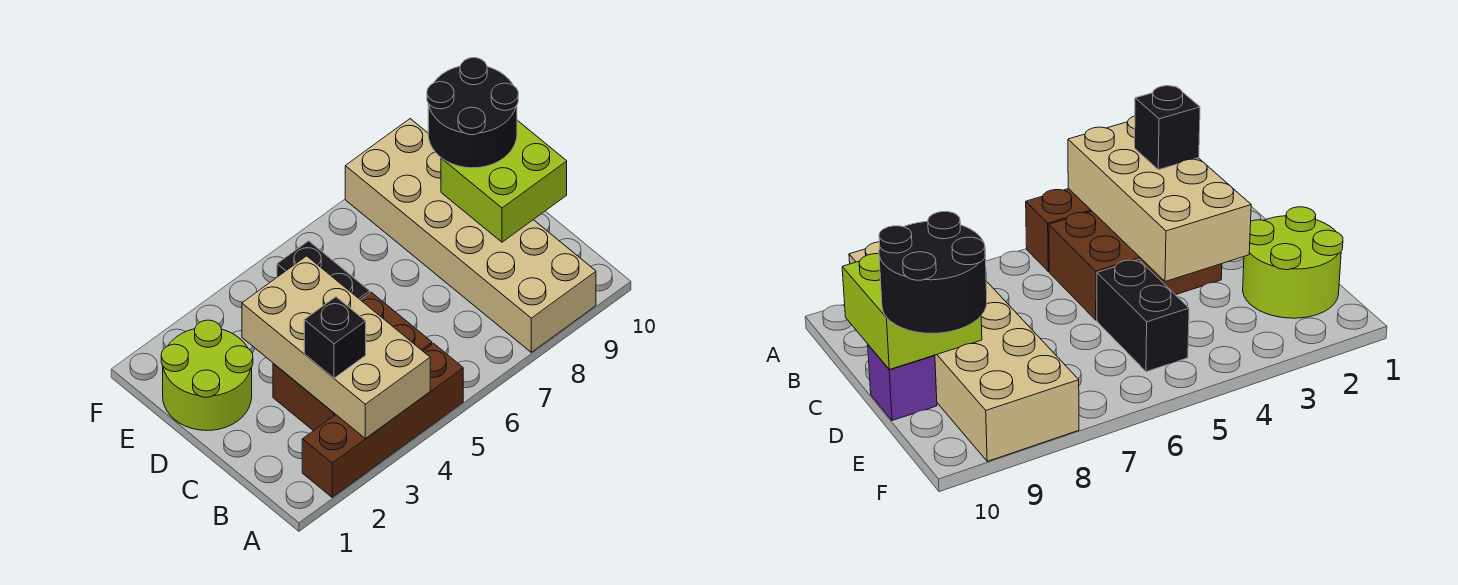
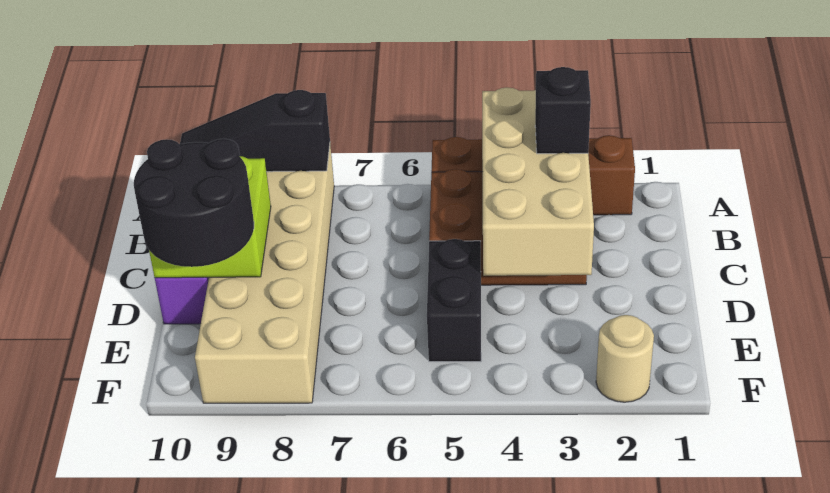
none -> black slope A8:A10 level 2 top 8
lime round brick D1:E2 level 1 -> none
none -> tan round brick F2 level 1

